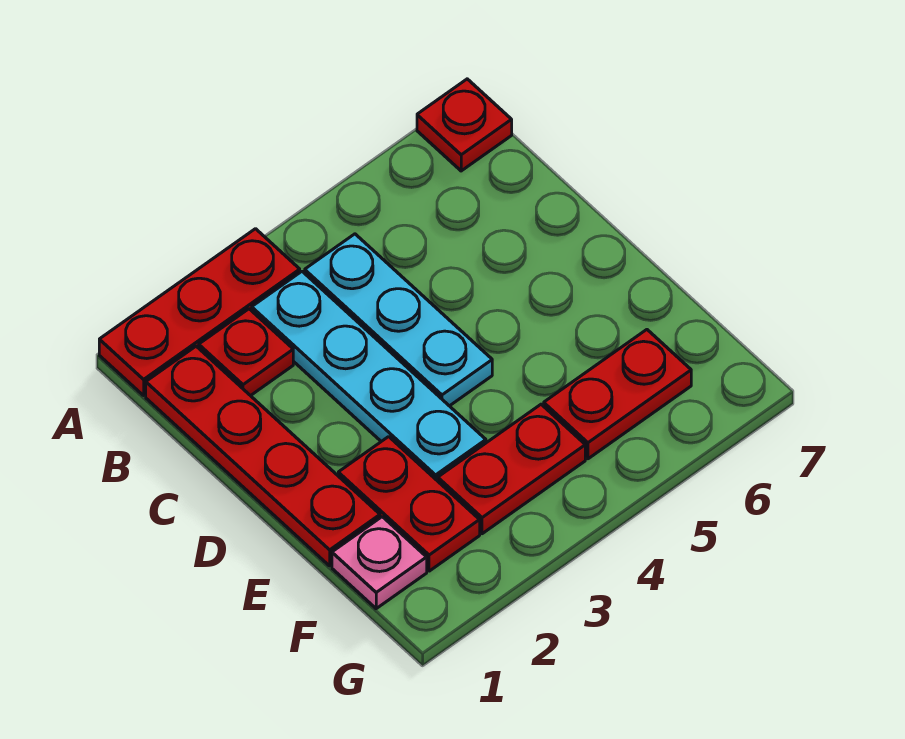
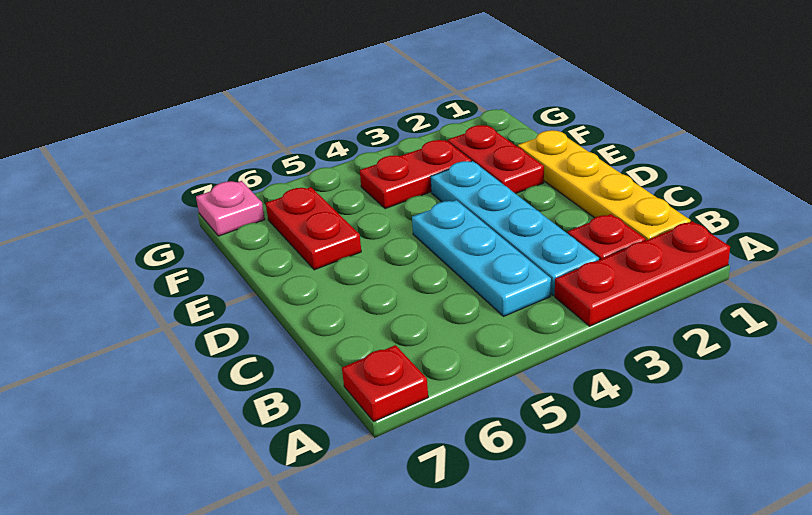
red plate B1:E1 level 1 -> yellow plate B1:E1 level 1
pink plate F1 level 1 -> pink plate G7 level 1
red plate F5:F6 level 1 -> red plate E6:F6 level 1

